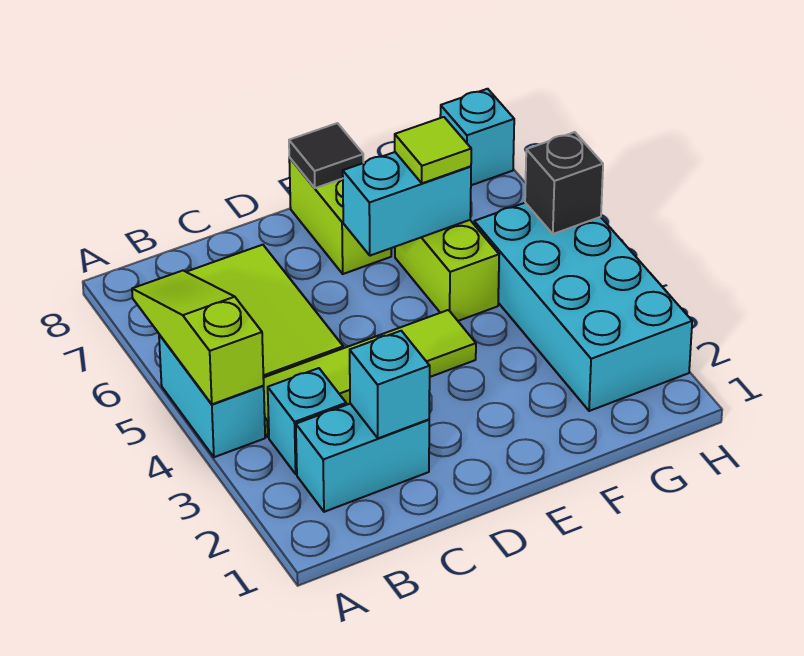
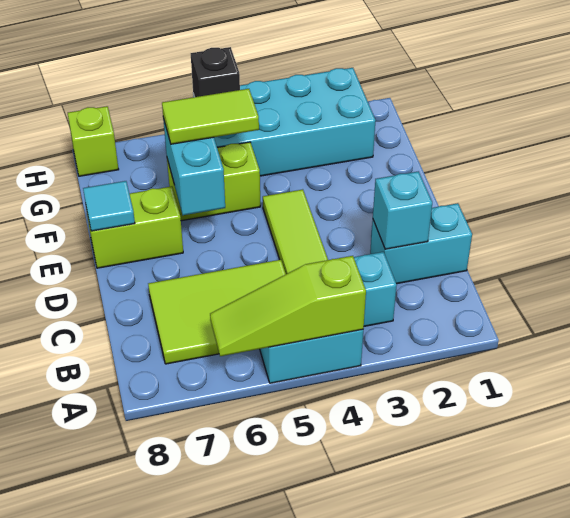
cyan brick B2:C2 level 1 -> cyan brick C1:C2 level 1
black tile E8 level 2 -> cyan tile E8 level 2
lime tile F6 level 3 -> lime tile F5:F6 level 3
cyan brick H8 level 1 -> lime brick H8 level 1

